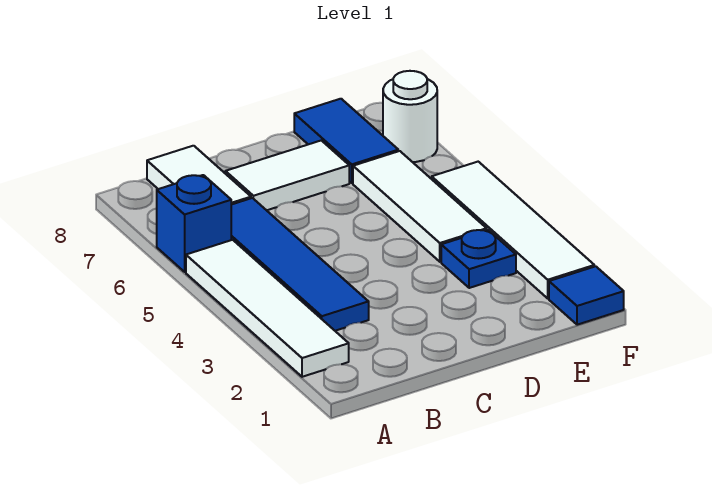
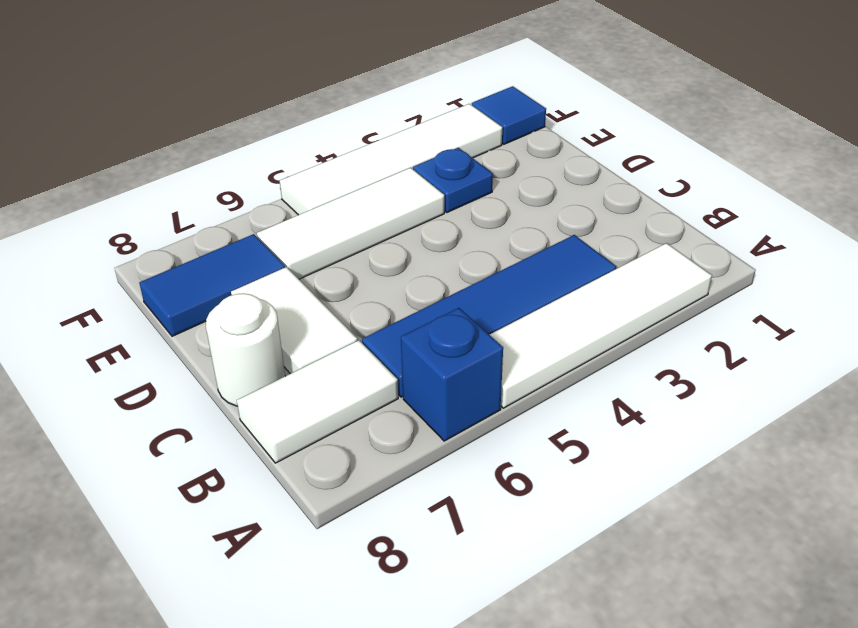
white round brick F7 level 1 -> white round brick C8 level 1

